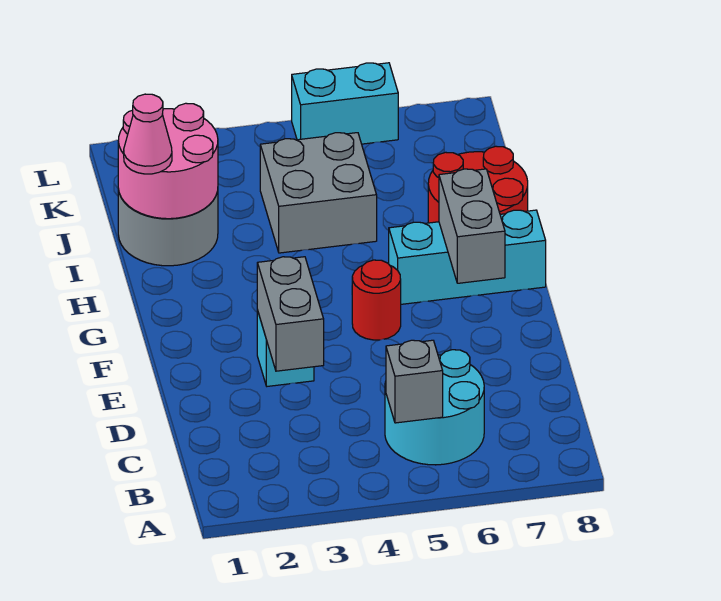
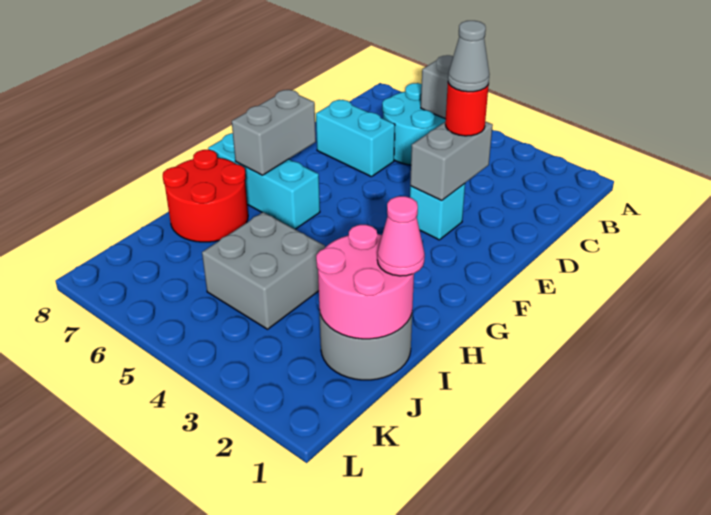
none -> grey cone D3 level 4
red round brick F5 level 1 -> red round brick D3 level 3
cyan brick L5:L6 level 1 -> cyan brick D6:D7 level 1

